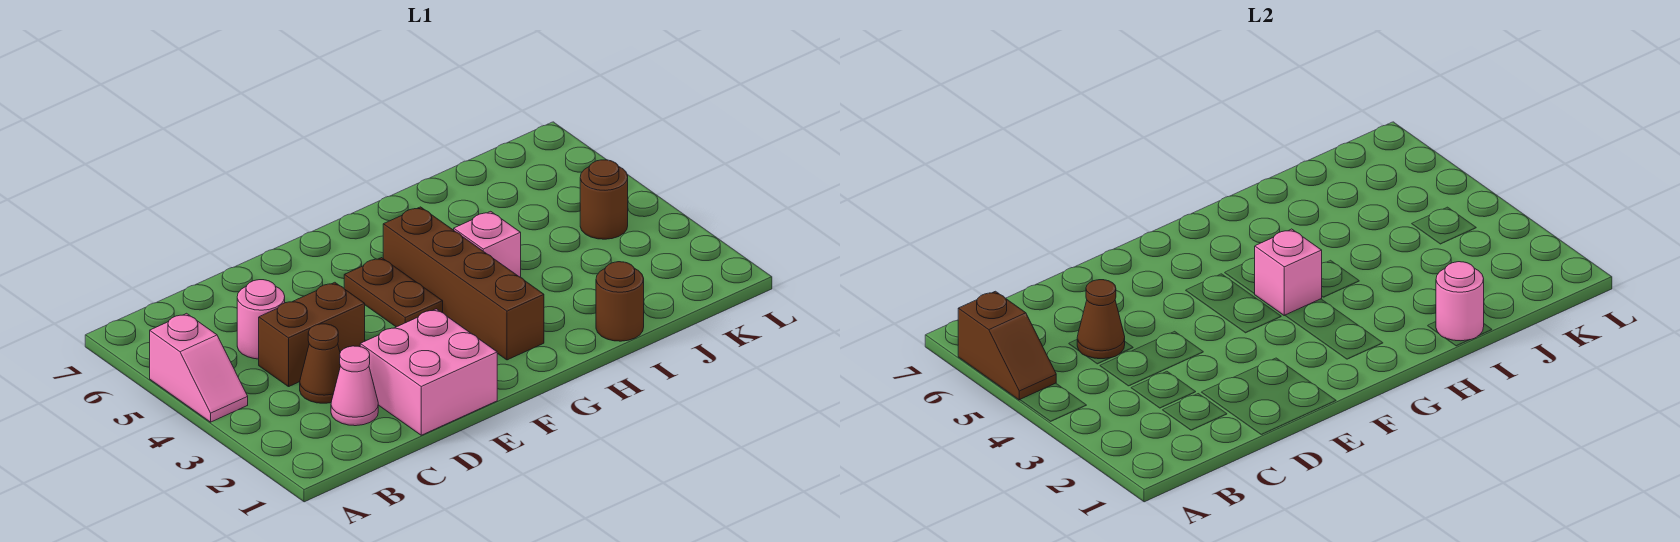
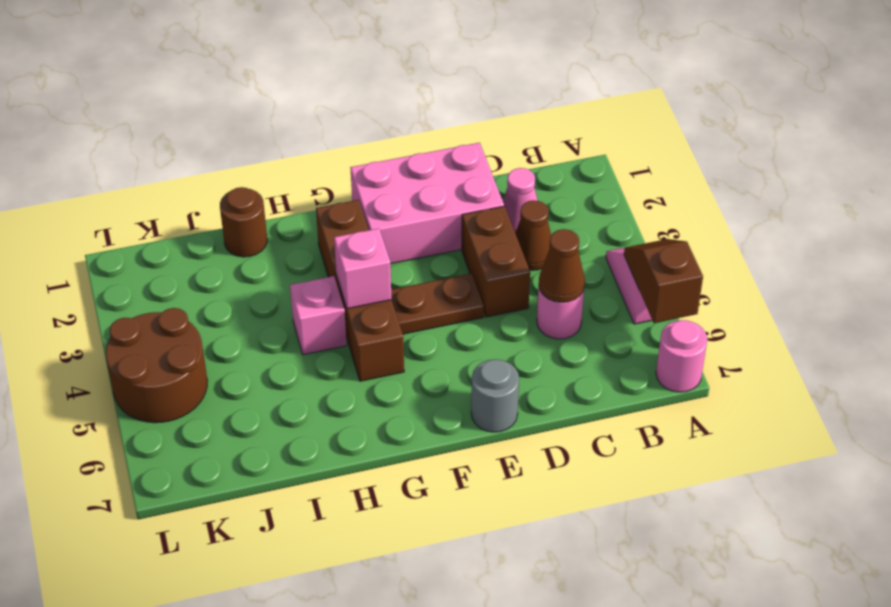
brown brick C4:D4 level 1 -> brown brick D3:D4 level 1
pink brick D1:E2 level 1 -> pink brick D1:F2 level 1
none -> grey round brick E7 level 1
brown plate F4:F5 level 1 -> brown plate E4:F4 level 1
pink round brick I1 level 2 -> pink round brick A7 level 1
brown round brick K4 level 1 -> brown round brick K4:L5 level 1

